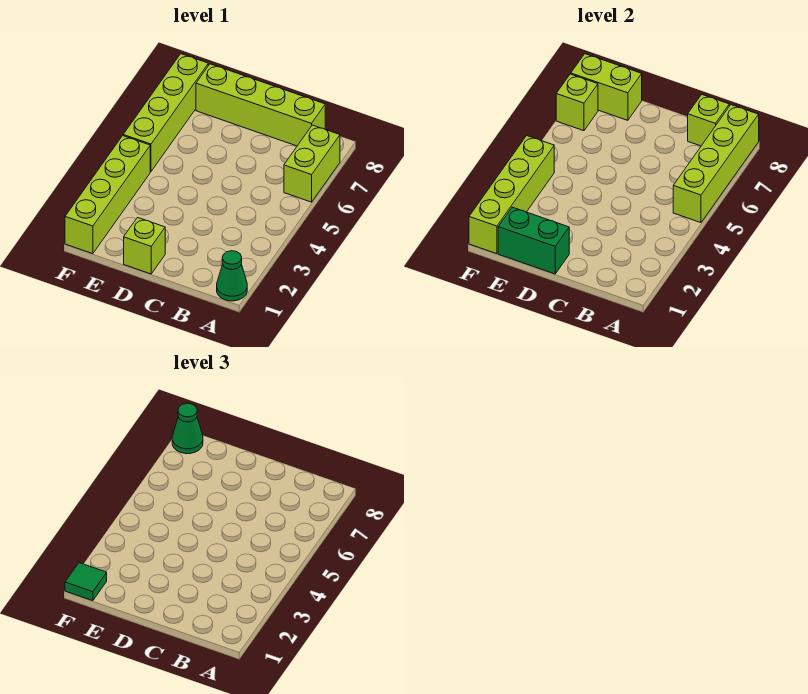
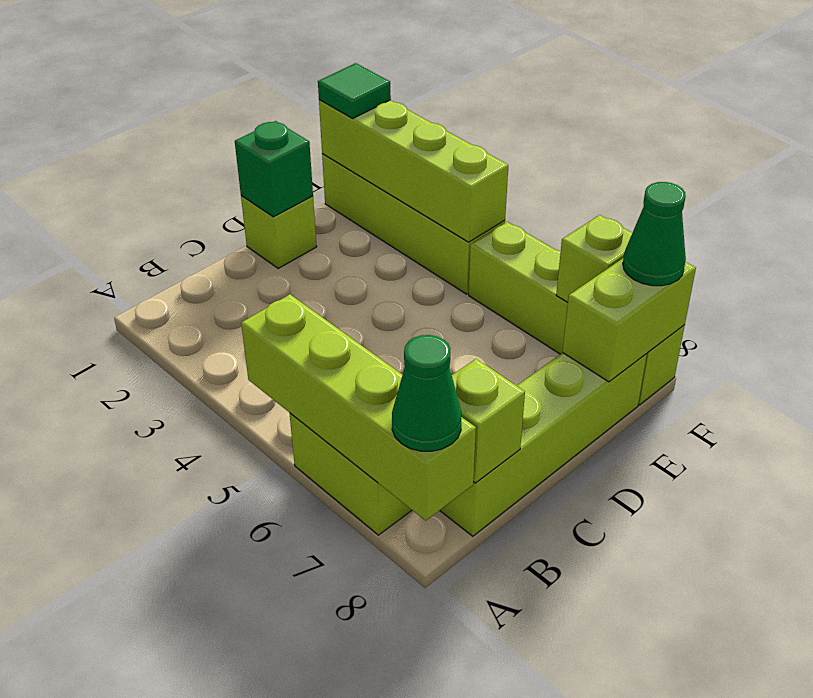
green cone A1 level 1 -> green cone A8 level 3
green brick D1:E1 level 2 -> green brick D1 level 2

